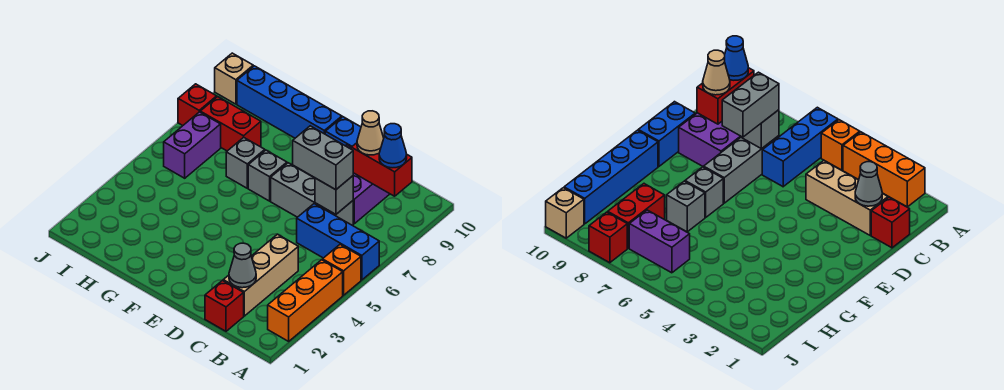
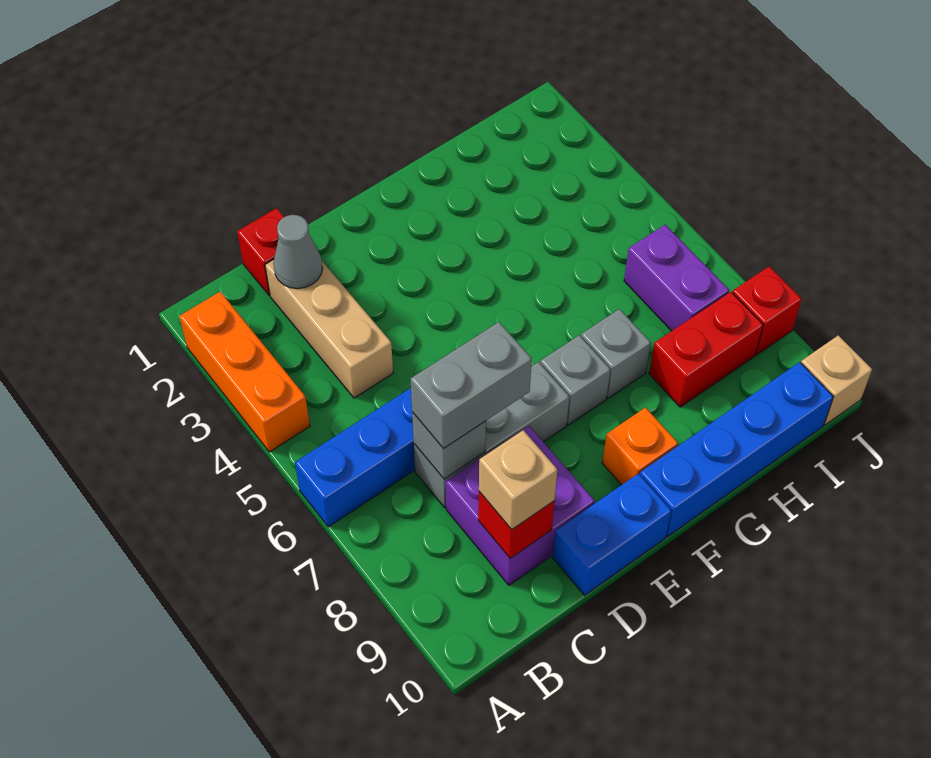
orange brick A5 level 1 -> orange brick F9 level 1
red brick B9:C9 level 2 -> red brick C9 level 2
blue cone B9 level 3 -> none
tan cone C9 level 3 -> tan brick C9 level 3

